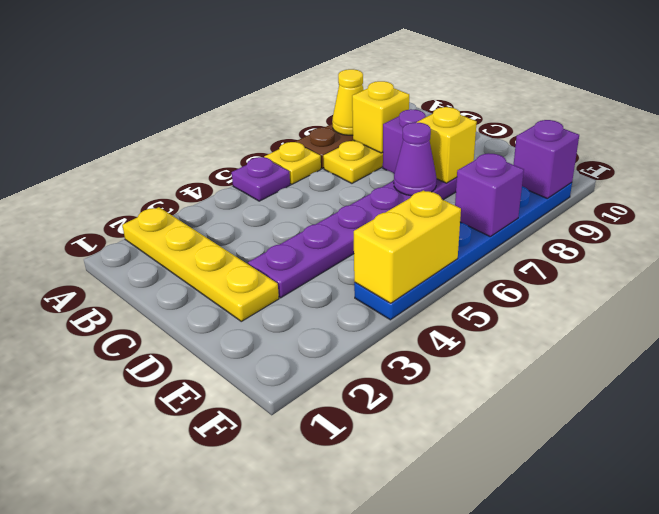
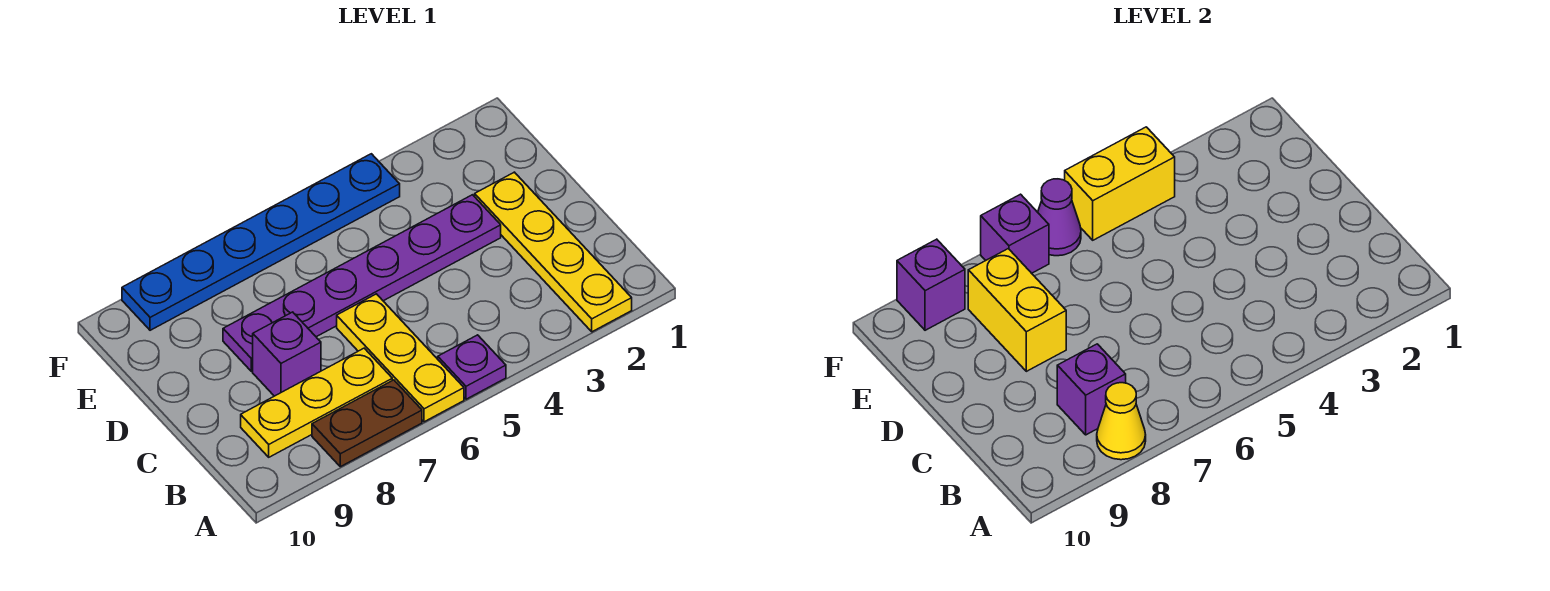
yellow plate A6 level 1 -> yellow plate A6:C6 level 1
yellow brick B8 level 2 -> purple brick B8 level 2
purple cone D7 level 2 -> purple cone F6 level 2
yellow brick D8 level 2 -> yellow brick D8:E8 level 2

